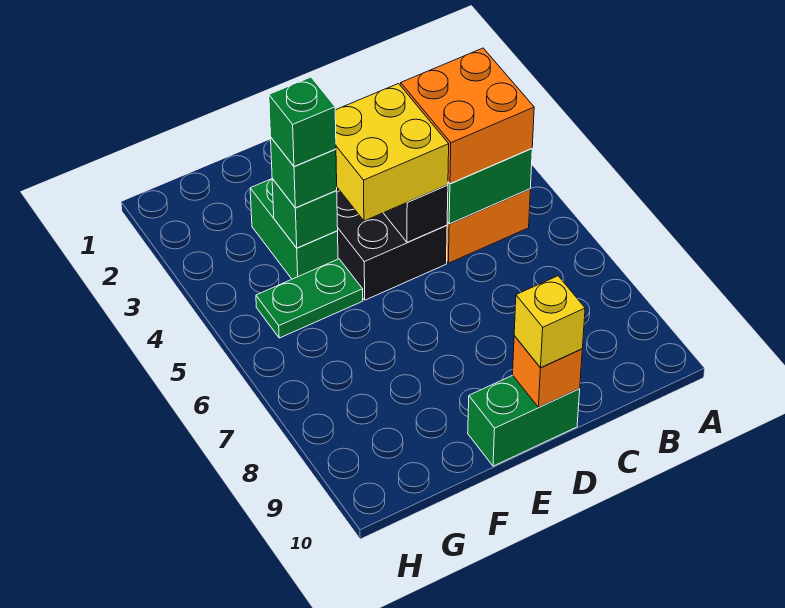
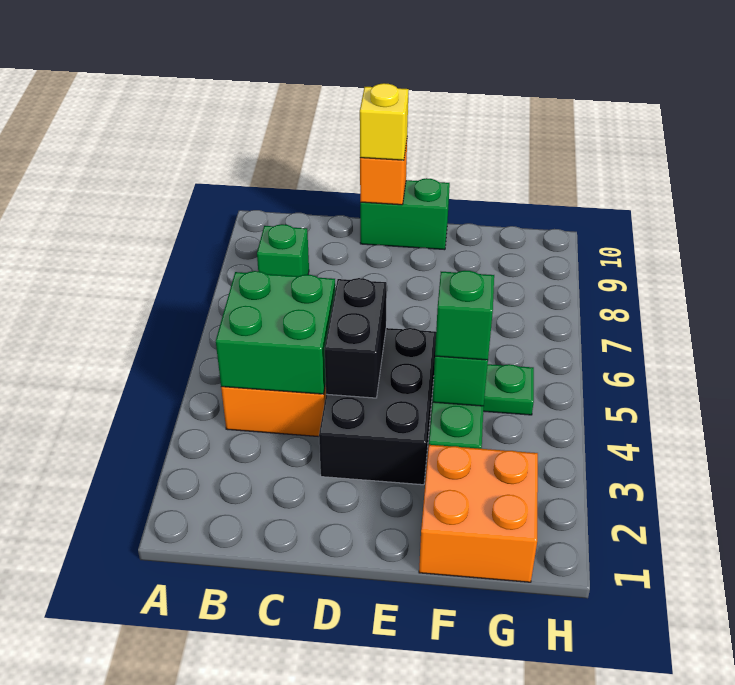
orange brick B4:C5 level 3 -> orange brick F1:G2 level 1
yellow brick D4:E5 level 3 -> none
green brick F4 level 4 -> green brick B8 level 1

